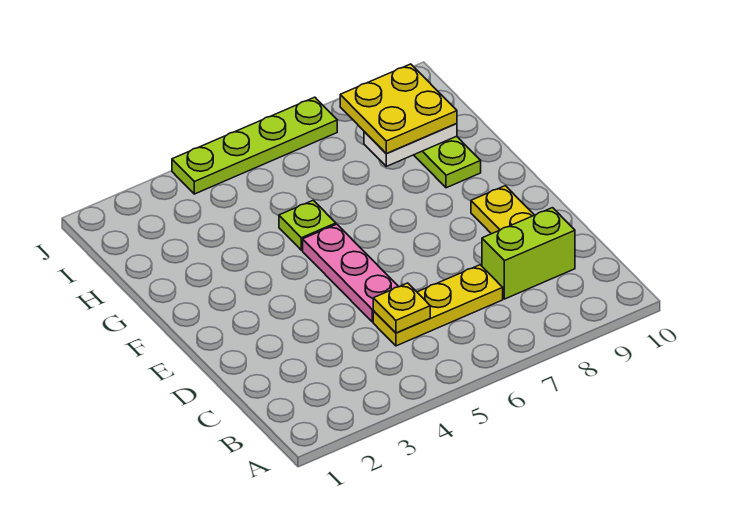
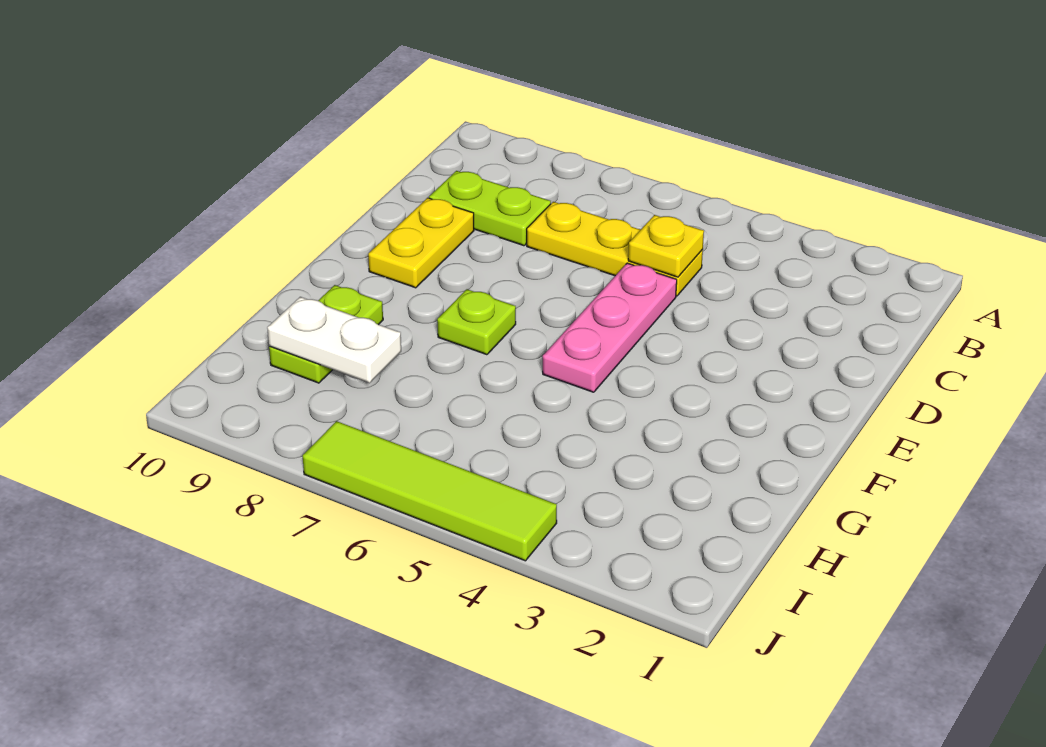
lime brick C8:C9 level 1 -> lime plate C8:C9 level 1
lime plate G5 level 1 -> lime plate F7 level 1
yellow plate H8:I9 level 3 -> none
lime plate J4:J7 level 1 -> lime tile J4:J7 level 1

